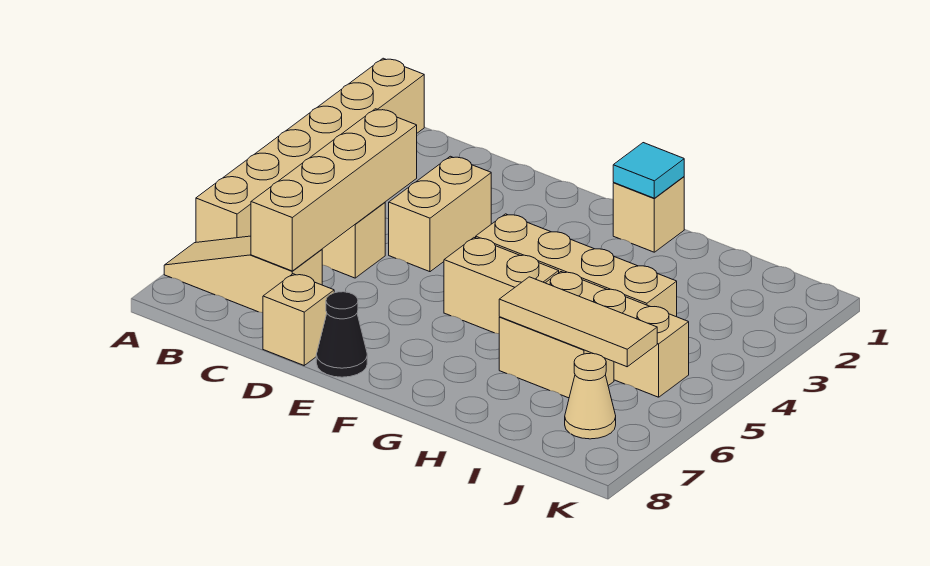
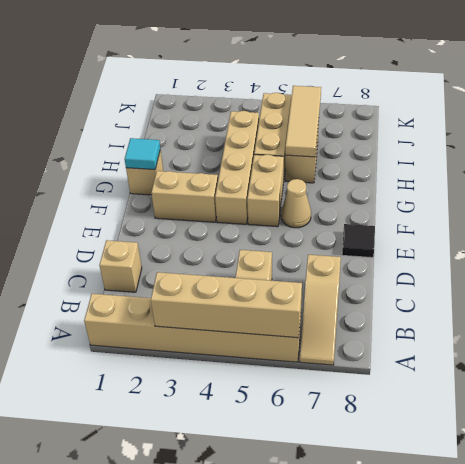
tan brick C4:C7 level 2 -> tan brick A3:A6 level 2
tan brick D3:D4 level 1 -> tan brick F2:F3 level 1
tan brick D8 level 1 -> tan brick C1 level 1
black cone E8 level 1 -> black tile E8 level 1
tan cone J7 level 1 -> tan cone F6 level 1

